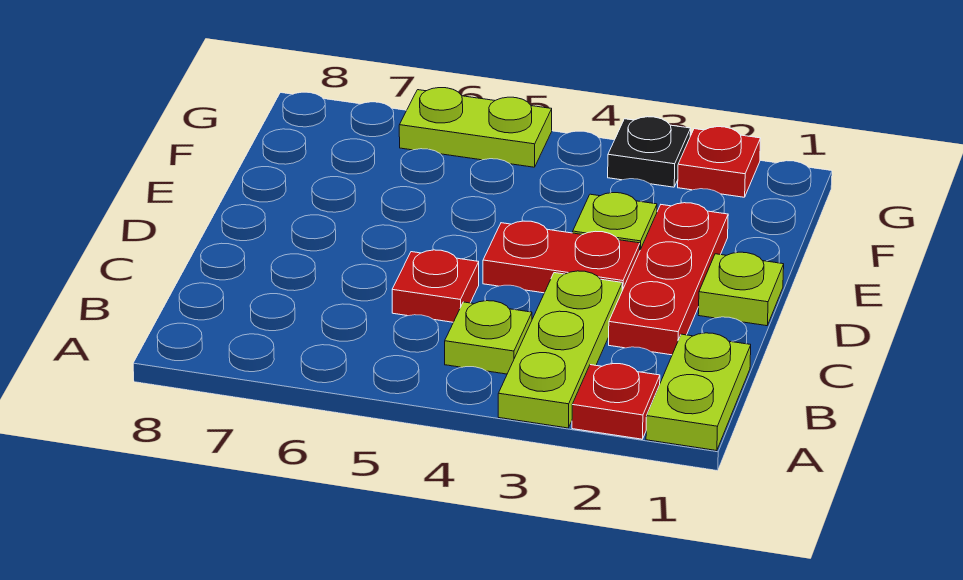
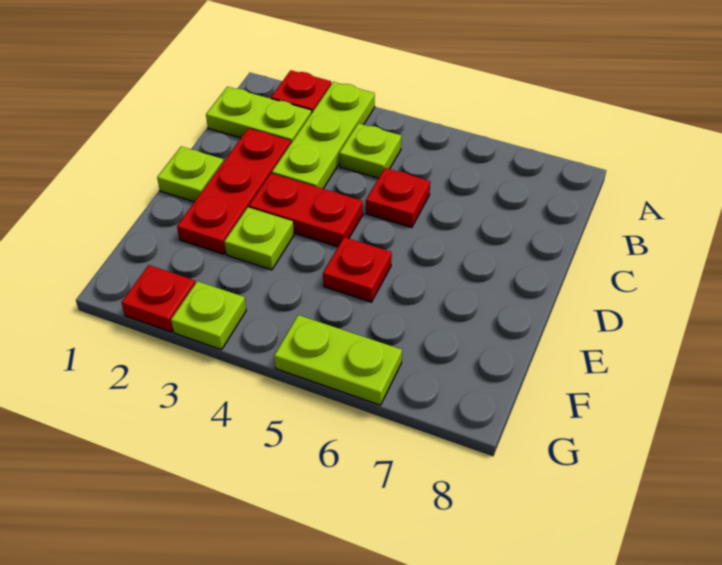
lime plate A1:B1 level 1 -> lime plate B1:B2 level 1
none -> red plate E5 level 1
black plate G3 level 1 -> lime plate G3 level 1

